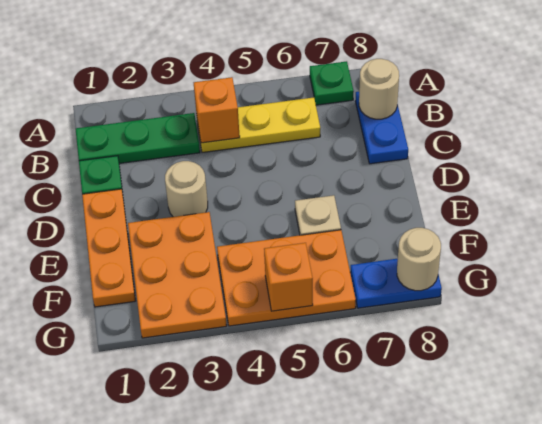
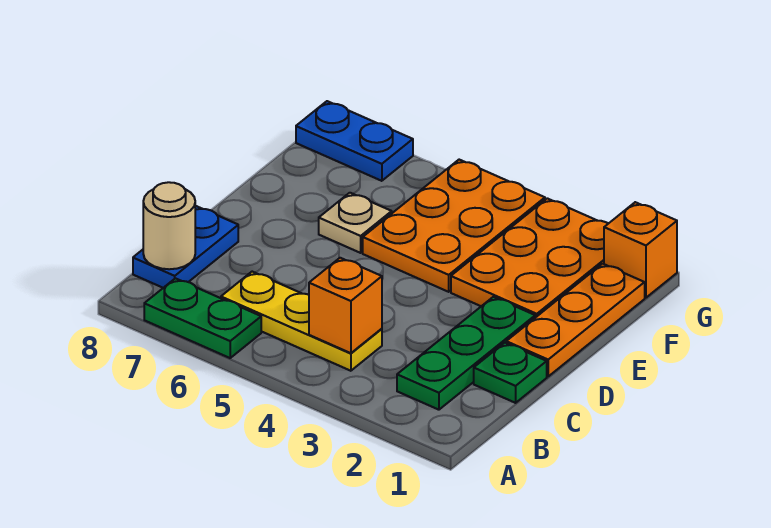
green plate A7 level 1 -> green plate A6:A7 level 1
green plate B1:B3 level 1 -> green plate B2:D2 level 1
tan round brick D3 level 1 -> none
orange plate F4:G6 level 1 -> orange plate E4:G5 level 1
orange brick G5 level 2 -> orange brick G1 level 1
tan round brick G8 level 2 -> none

